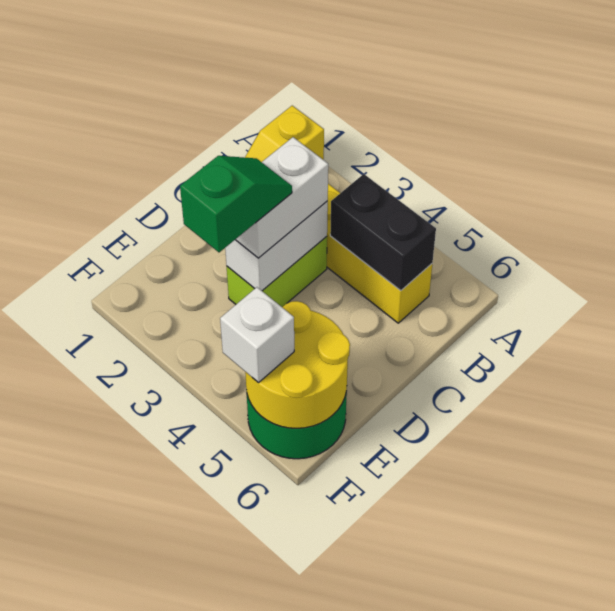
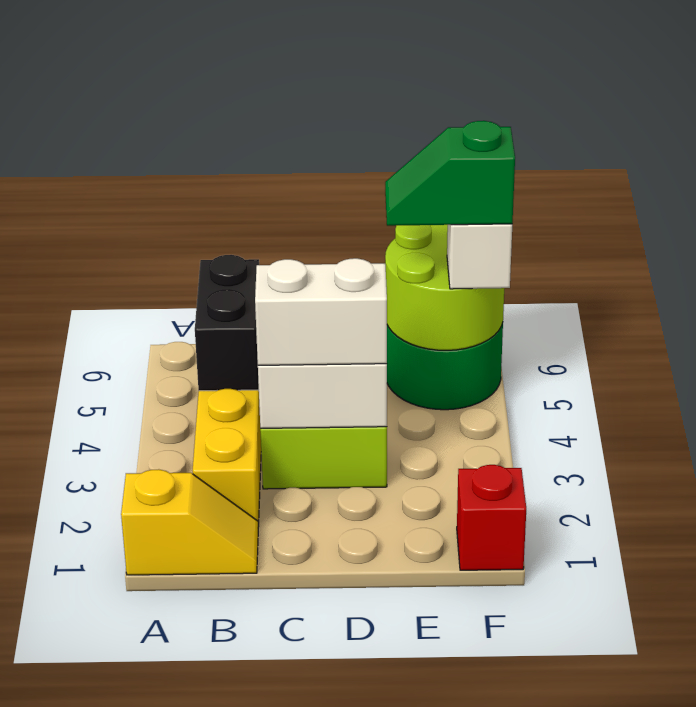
green slope D3:E3 level 4 top E -> green slope E5:F5 level 4 top F
yellow round brick E5:F6 level 2 -> lime round brick E5:F6 level 2
none -> red brick F1 level 1

